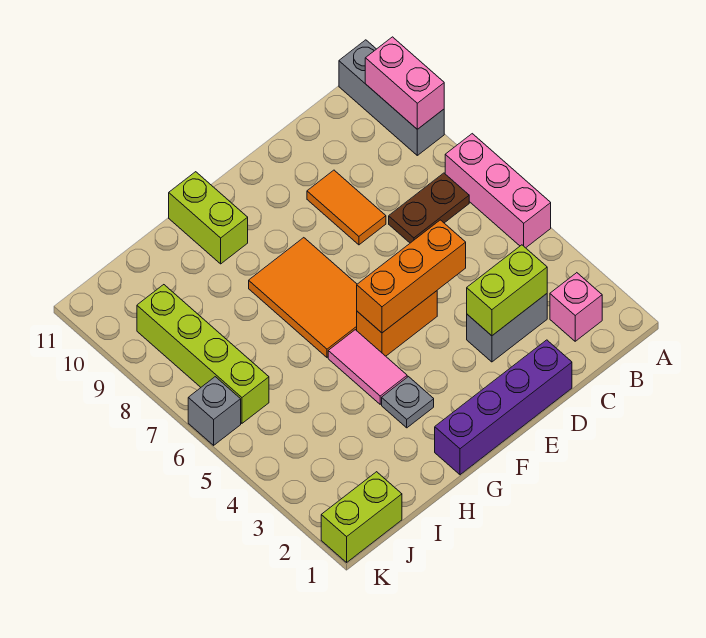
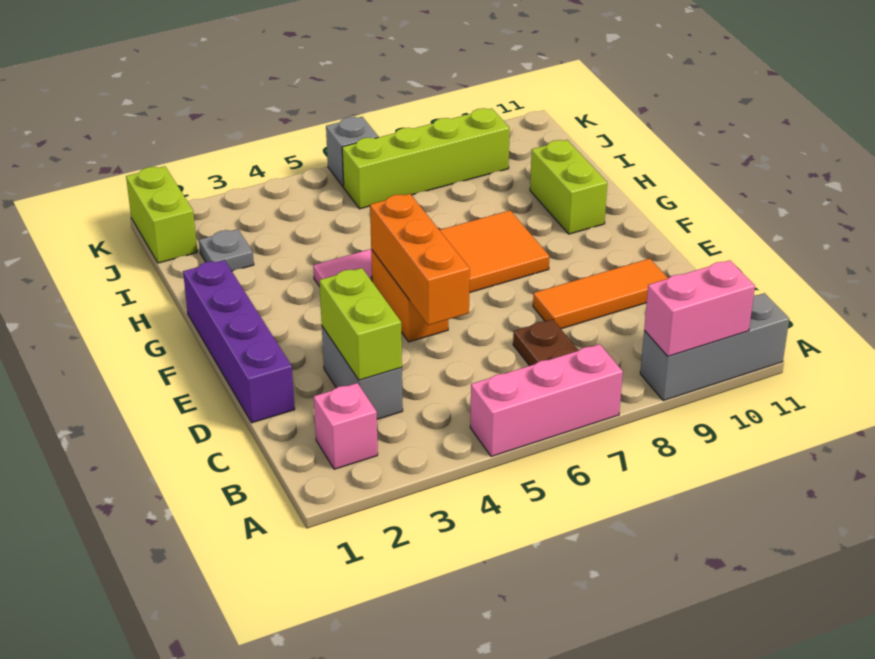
orange tile D8:D9 level 1 -> orange tile D8:D10 level 1
grey plate G3 level 1 -> grey plate I2 level 1
lime brick G10:G11 level 1 -> lime brick G10:H10 level 1

